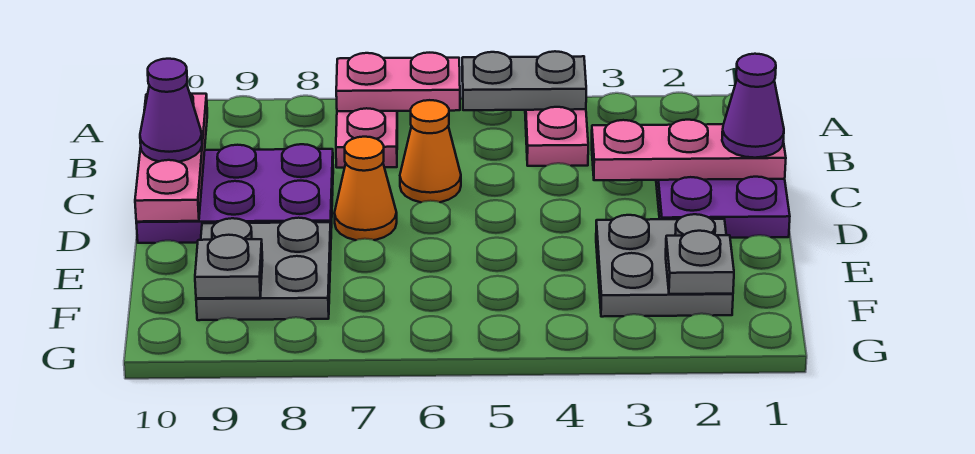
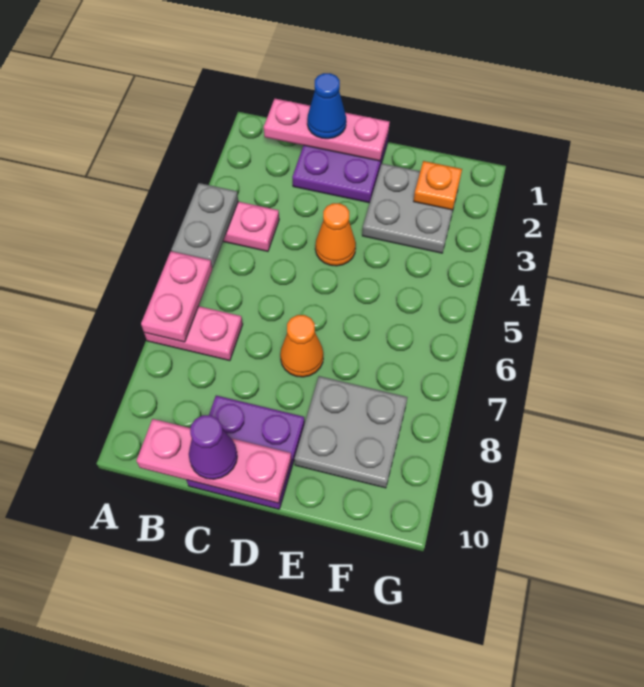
pink plate C1:C3 level 2 -> pink plate B1:D1 level 2
purple cone C1 level 3 -> blue cone C1 level 3
orange cone C6 level 1 -> orange cone D4 level 1
purple plate C8:D10 level 1 -> purple plate C9:D10 level 1
grey plate F2 level 2 -> orange plate F2 level 2
grey plate F9 level 2 -> none

